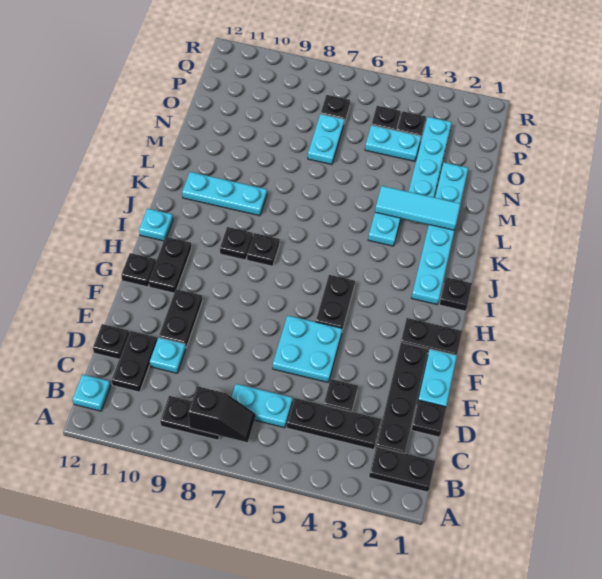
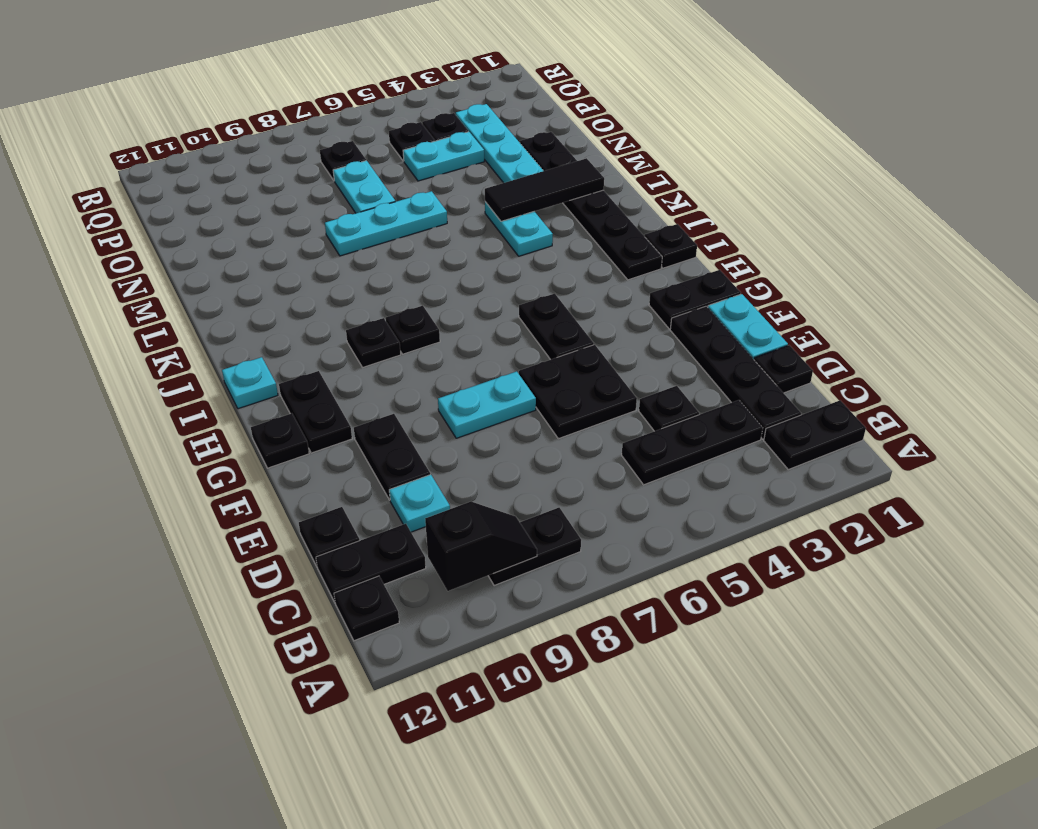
black slope B7:B8 level 2 top 8 -> black slope B9:B10 level 2 top 10
cyan plate B12 level 1 -> black plate B12 level 1
cyan plate C6:C7 level 1 -> cyan plate F7:F8 level 1
black plate C11:D11 level 1 -> black plate C11:C12 level 1
cyan plate E5:F6 level 1 -> black plate E5:F6 level 1
cyan plate I2:N2 level 1 -> black plate I2:N2 level 1
cyan plate K9:K11 level 1 -> cyan plate M6:M8 level 1
cyan tile L2:L4 level 2 -> black tile L2:L4 level 2

